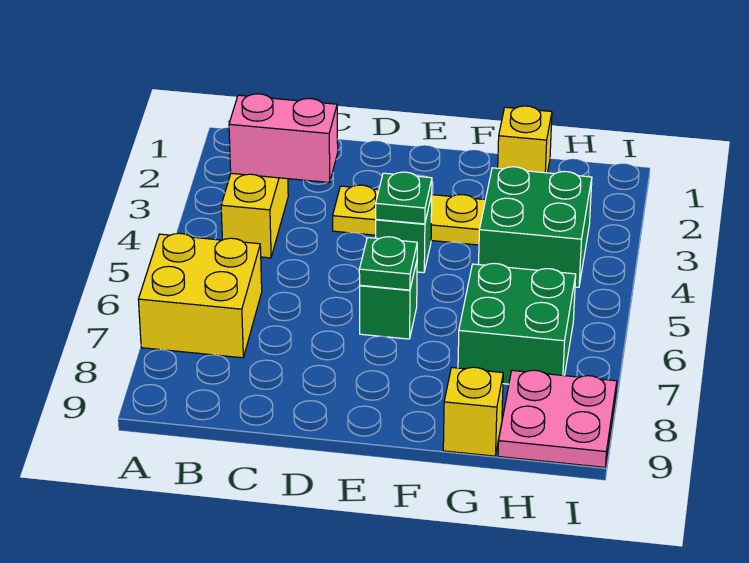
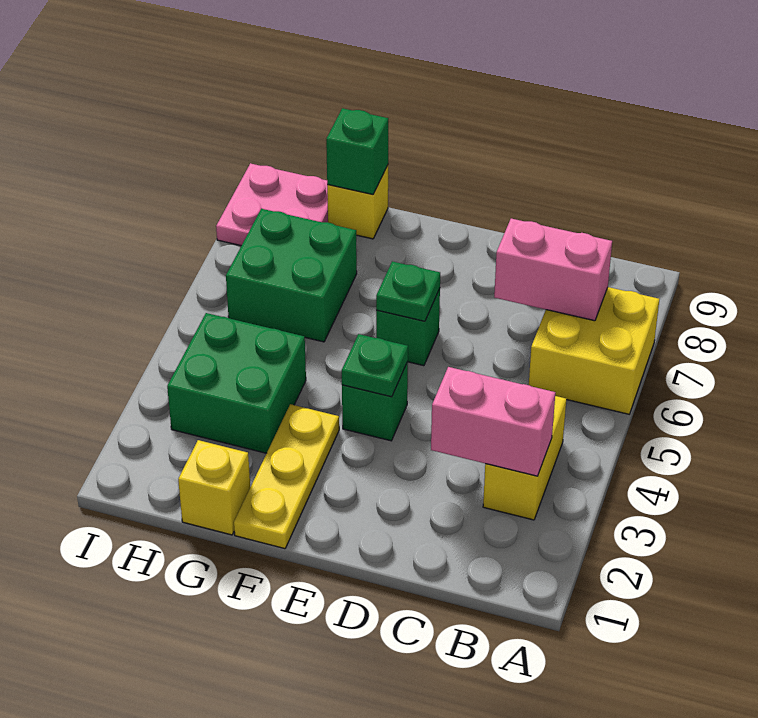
none -> pink brick B7:C7 level 2
yellow plate D3:F3 level 1 -> yellow plate F1:F3 level 1
none -> green brick G9 level 2

